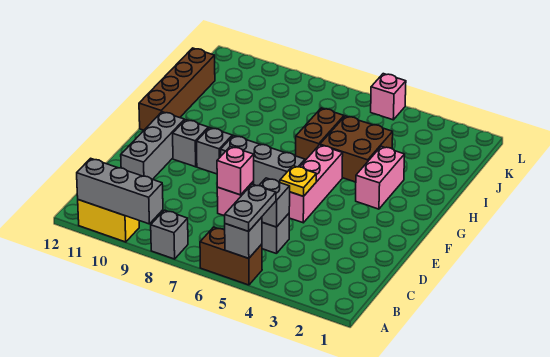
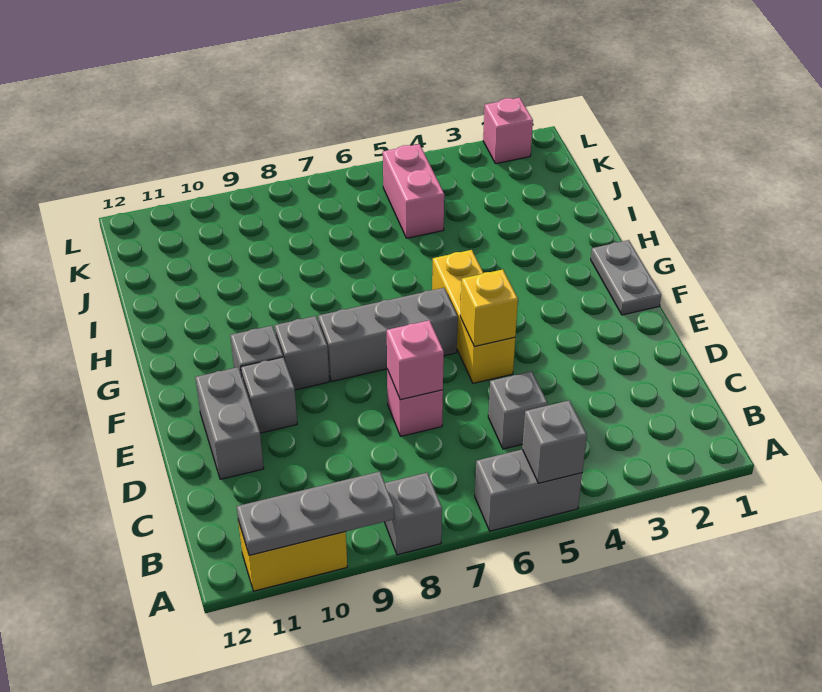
brown brick A5:A6 level 1 -> grey brick A5:A6 level 1
grey plate A5:B5 level 3 -> grey plate F1:G1 level 1
grey brick A9:A11 level 2 -> grey plate A9:A11 level 2
grey brick C5 level 2 -> grey brick E10 level 1
grey brick D11:F11 level 1 -> grey brick D11:E11 level 1
pink brick E5:G5 level 1 -> yellow brick E5:G5 level 1
yellow plate E5 level 2 -> yellow brick E5 level 2
pink brick G3:H3 level 1 -> pink brick J5:K5 level 1
brown brick G12:J12 level 1 -> none
brown brick H4:I5 level 1 -> none
brown brick H6:I6 level 1 -> none
pink brick L5 level 1 -> pink brick L2 level 1

